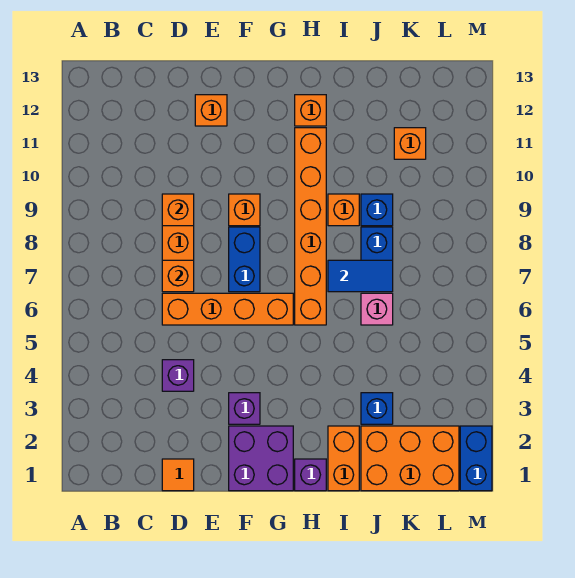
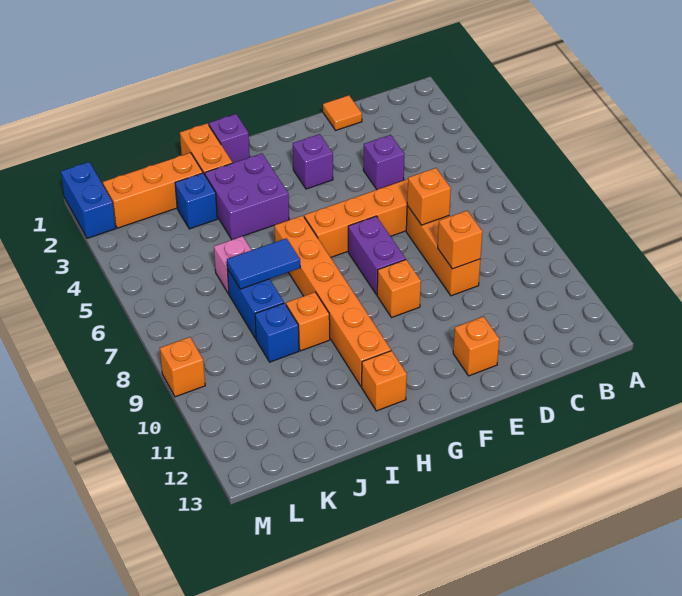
purple brick F1:G2 level 1 -> purple brick H3:I4 level 1
blue brick F7:F8 level 1 -> purple brick F7:F8 level 1
orange brick J1:L2 level 1 -> orange brick J2:L2 level 1
orange brick K11 level 1 -> orange brick M9 level 1

